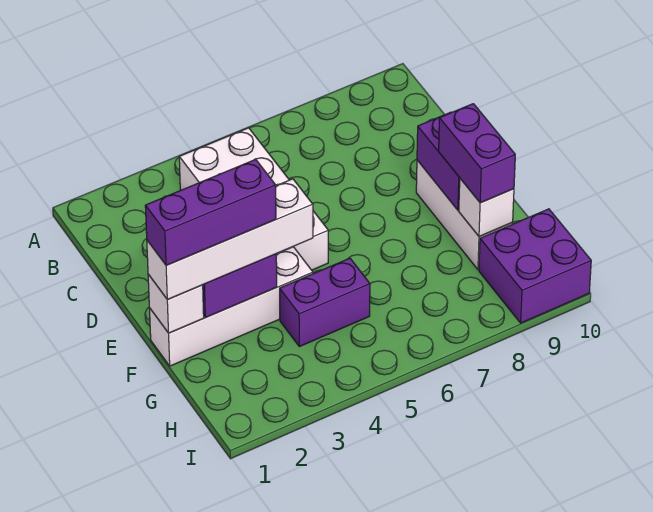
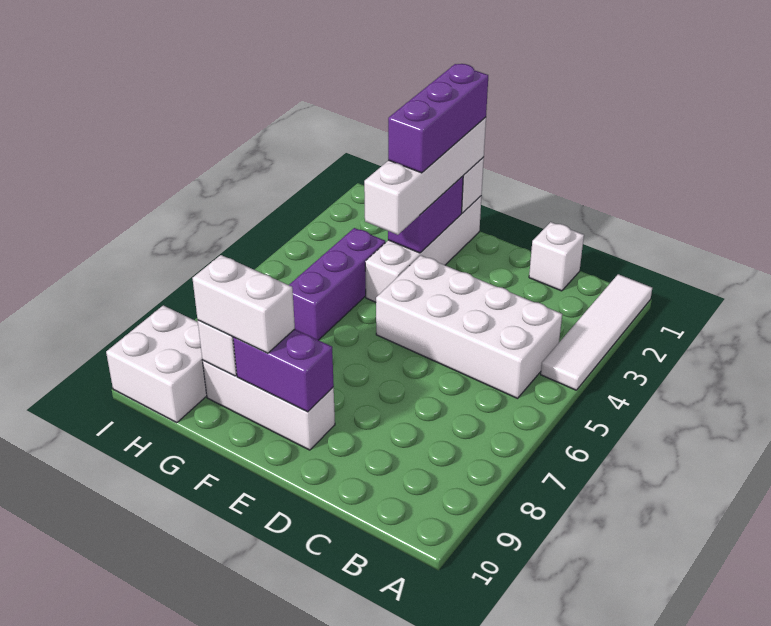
none -> white tile A1:A4 level 1
none -> white brick C1 level 1
purple brick F9:G9 level 3 -> white brick F9:G9 level 3
purple brick G4:G5 level 1 -> purple brick G4:G6 level 1
purple brick H9:I10 level 1 -> white brick H9:I10 level 1

